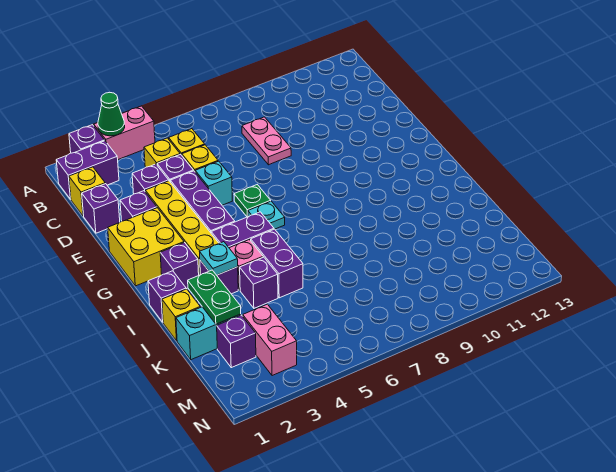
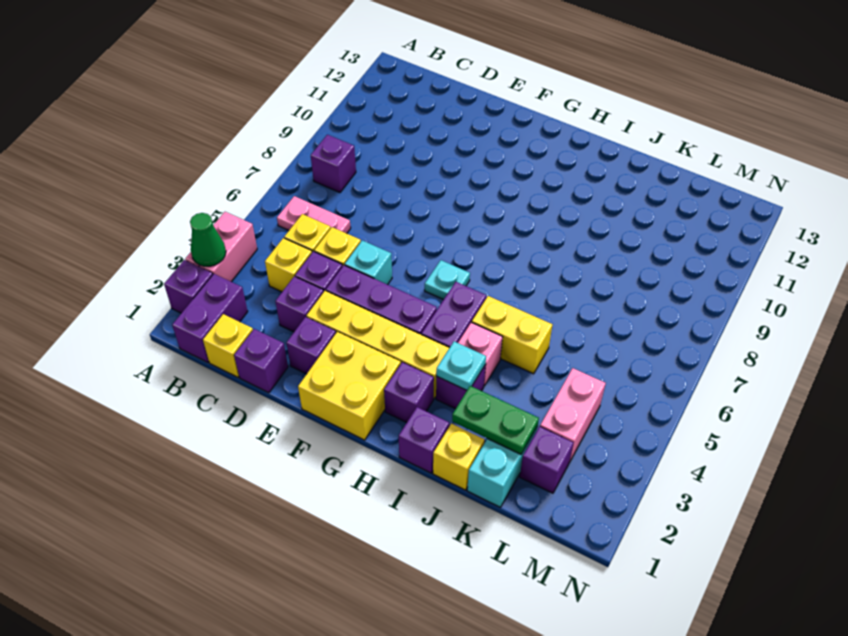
pink plate C8:D8 level 1 -> pink plate B6:C6 level 1
green plate F6 level 1 -> none
purple brick I5:J5 level 1 -> yellow brick I5:J5 level 1
purple brick J4 level 1 -> purple brick B8 level 1
pink brick L3:M3 level 1 -> pink brick L3:L4 level 1

